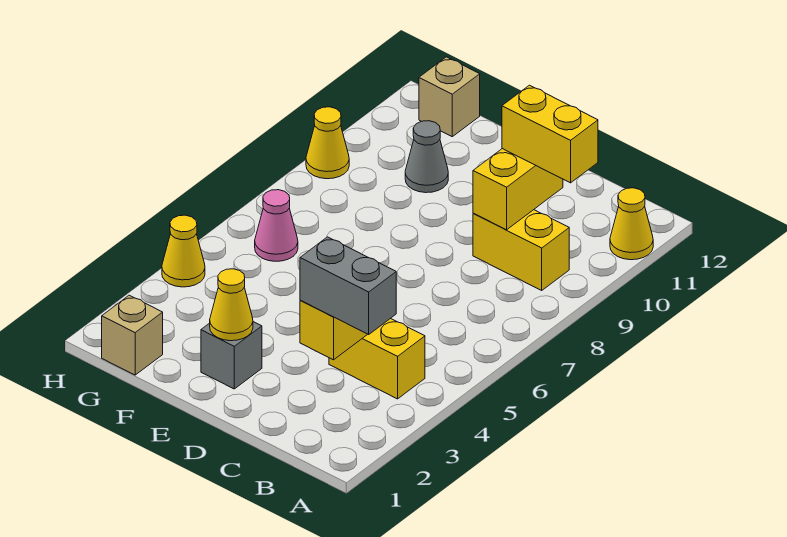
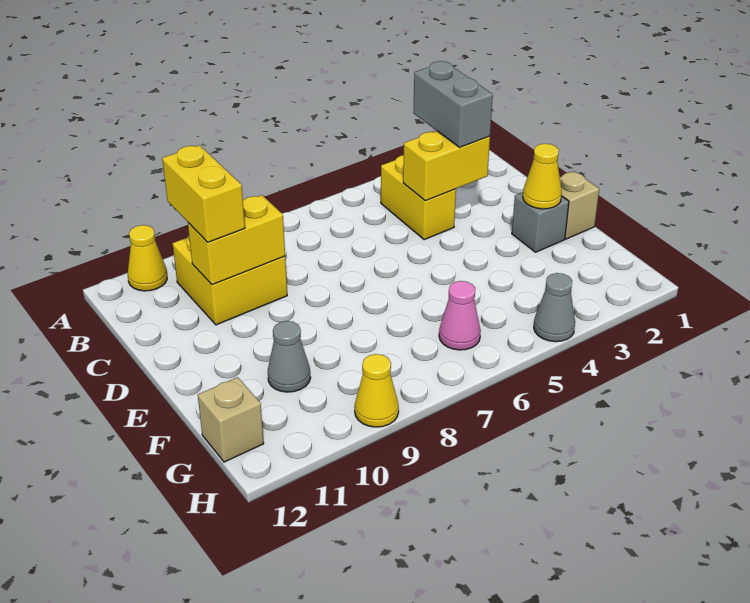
yellow brick B9:C9 level 1 -> yellow brick B9:C10 level 1
tan brick G1 level 1 -> tan brick E1 level 1
yellow cone H4 level 1 -> grey cone H4 level 1

